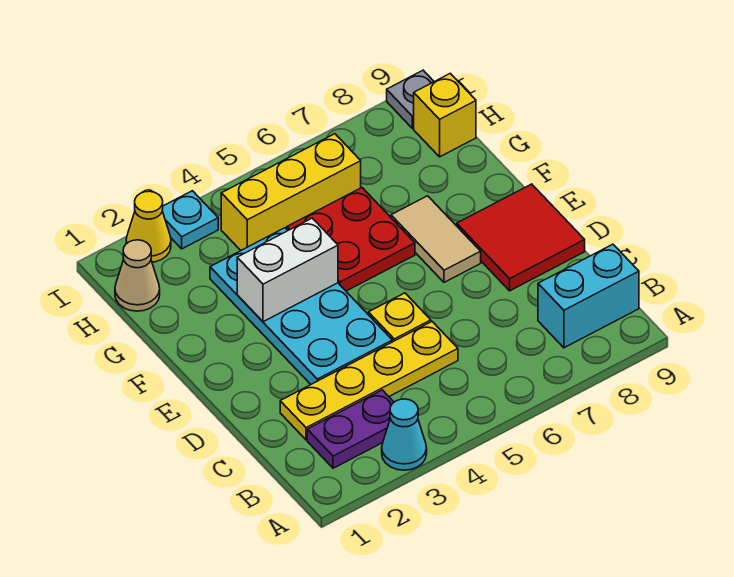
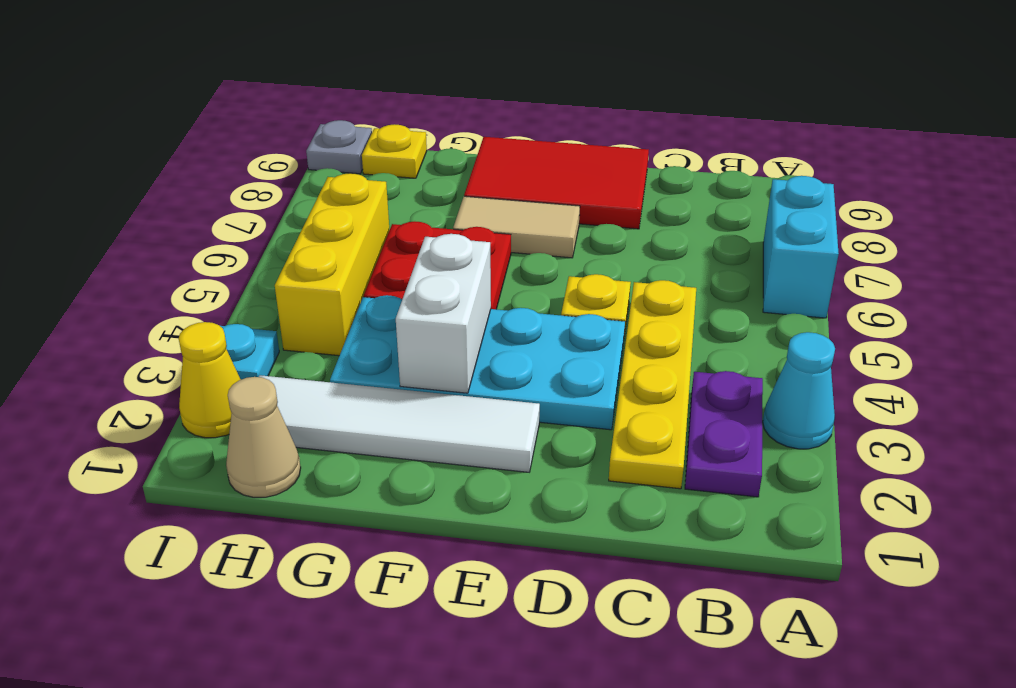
cyan brick B8:B9 level 1 -> cyan brick A6:A7 level 1
red tile D8:E9 level 1 -> red tile D8:F9 level 1
none -> white tile E2:H2 level 1
yellow brick H9 level 1 -> yellow plate H9 level 1

